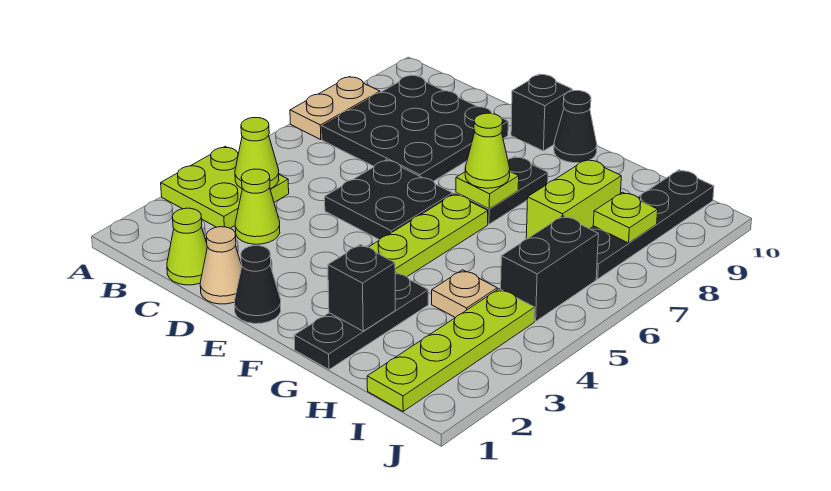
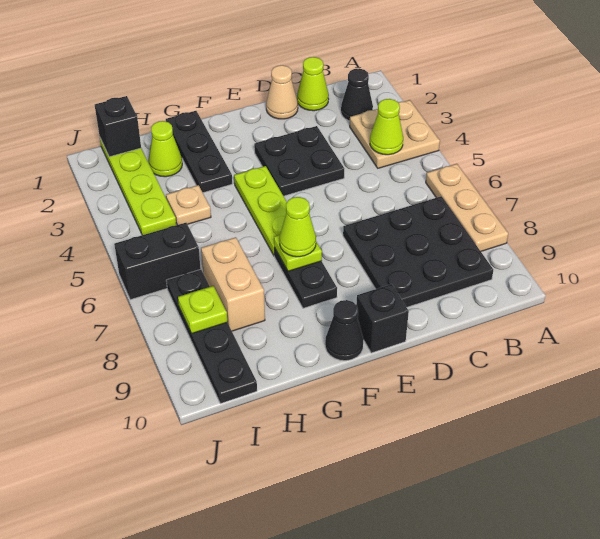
lime plate A3:B4 level 1 -> tan plate A3:B4 level 1
tan plate A7:A8 level 1 -> tan plate A6:A8 level 1
lime cone C3 level 1 -> lime cone H2 level 1
black plate D5:E6 level 1 -> black plate D3:E4 level 1
black cone E1 level 1 -> black cone B2 level 1
black brick G2 level 2 -> black brick I1 level 2
lime brick H7:H8 level 1 -> tan brick H7:H8 level 1
black brick I5:I6 level 1 -> black brick I6:J6 level 1

